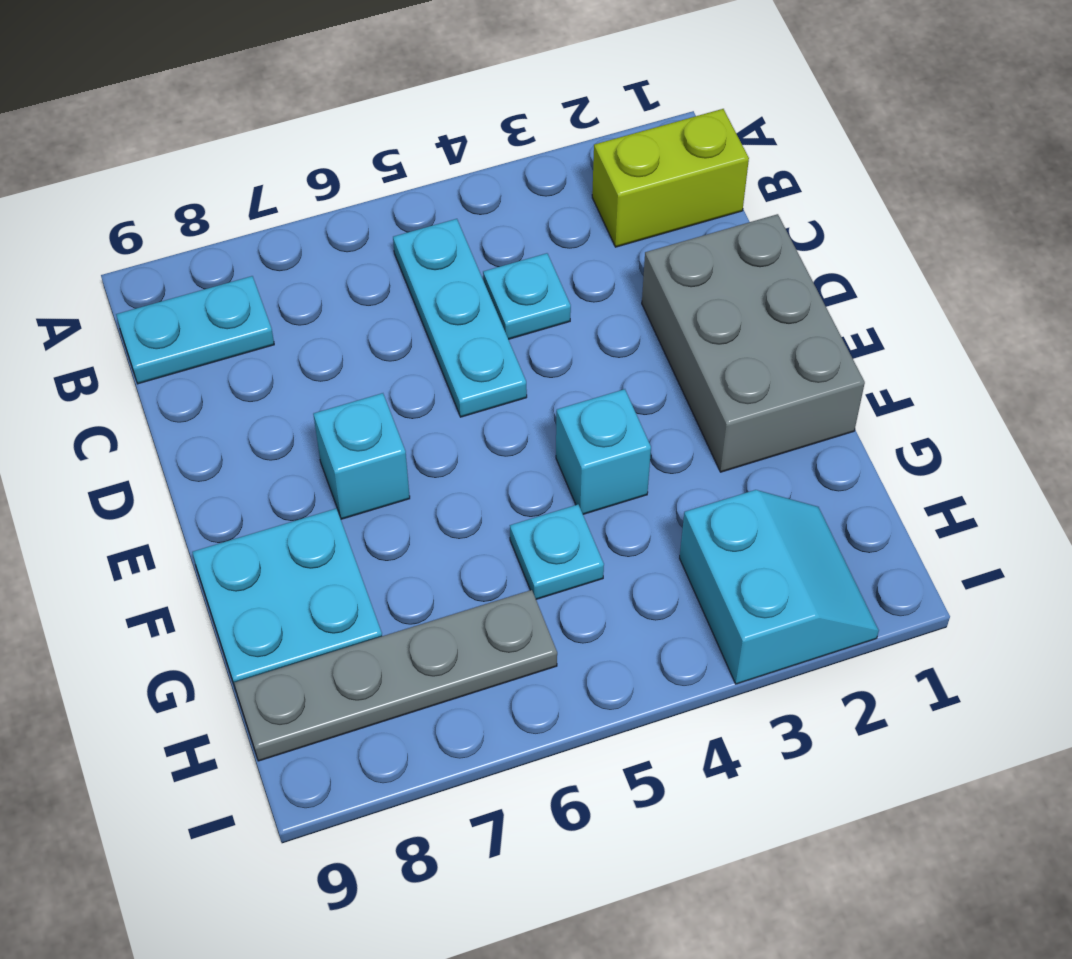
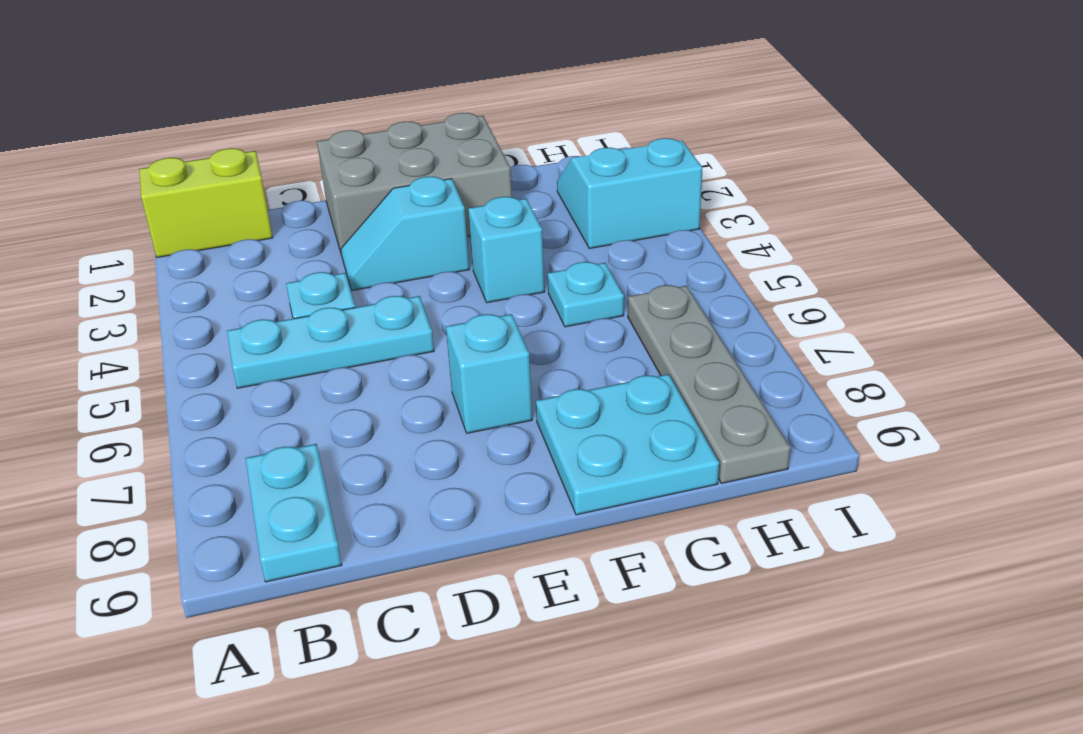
lime brick B1:B2 level 1 -> lime brick A1:B1 level 1
none -> cyan slope D3:E3 level 1 top E

